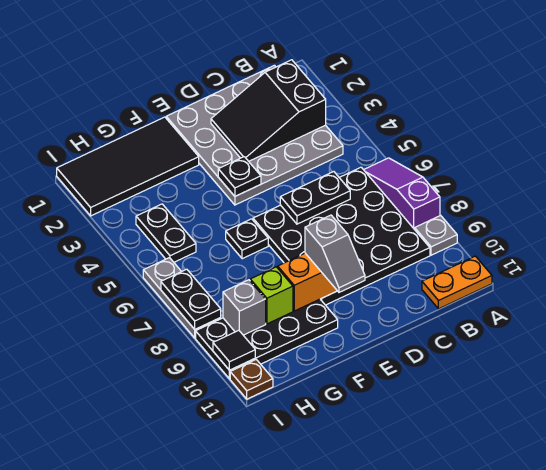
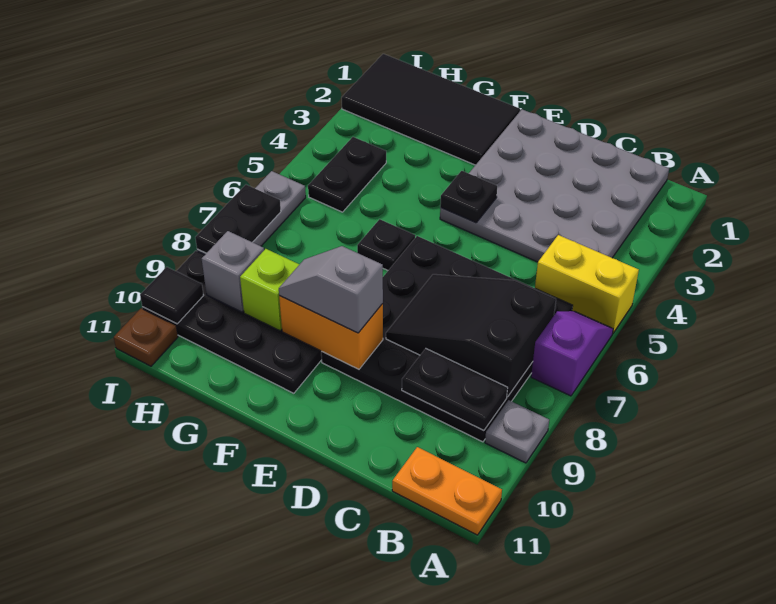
none -> yellow brick A5:B5 level 1
purple slope A6:A8 level 1 top 8 -> purple slope A6:A7 level 1 top 7
black slope B2:D3 level 2 top B -> black slope B7:D8 level 2 top B
black plate C6:D6 level 2 -> black plate B9:C9 level 2
grey slope E9:E10 level 3 top 9 -> grey slope E9:F9 level 3 top E

